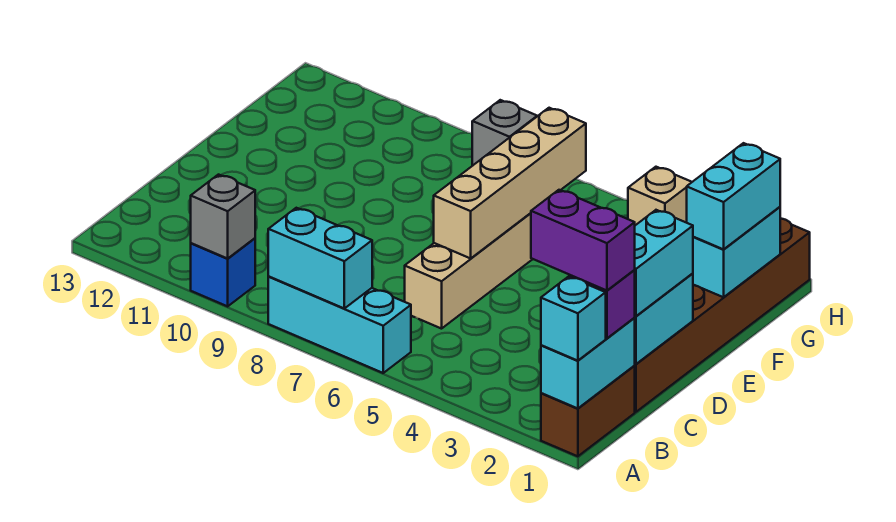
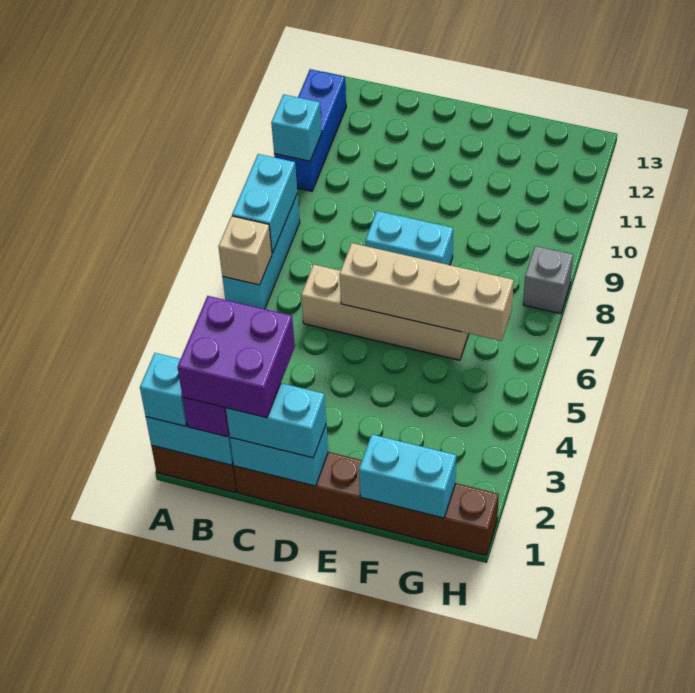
blue brick A10 level 1 -> blue brick A10:A12 level 1
grey brick A10 level 2 -> cyan brick A10 level 2
purple brick B1:B2 level 4 -> purple brick B1:C2 level 4
cyan brick F1:G1 level 3 -> cyan brick D8:E8 level 1
tan brick H4 level 1 -> tan brick A6 level 2

